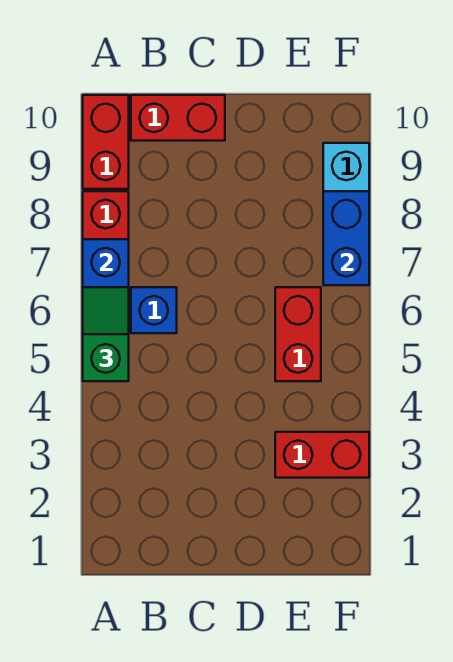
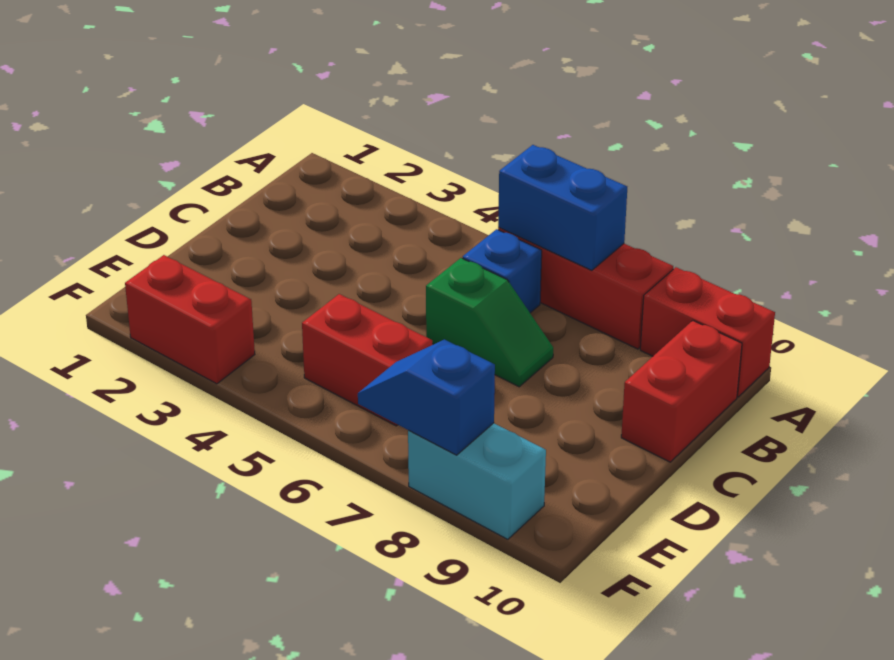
green slope A5:A6 level 3 top 5 -> green slope C6:C7 level 1 top 6
red brick E3:F3 level 1 -> red brick F2:F3 level 1
blue brick F7:F8 level 2 -> blue slope F7:F8 level 2 top 8

